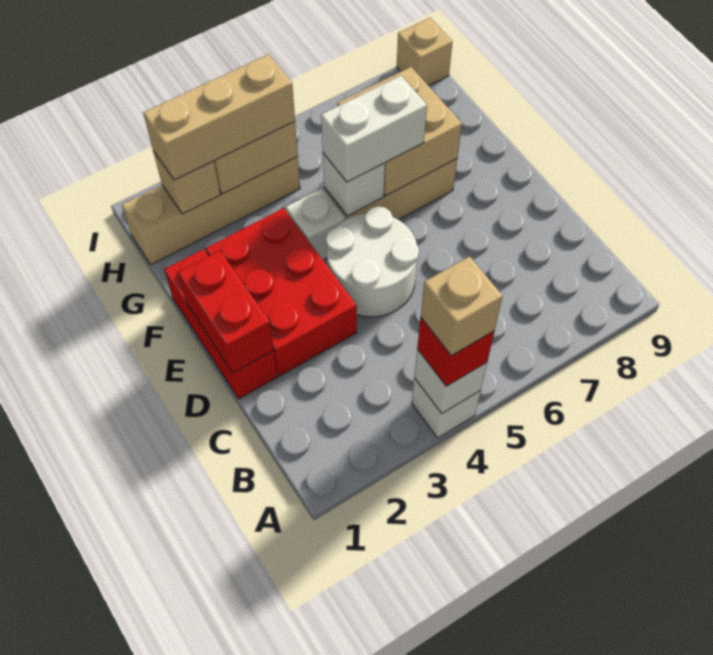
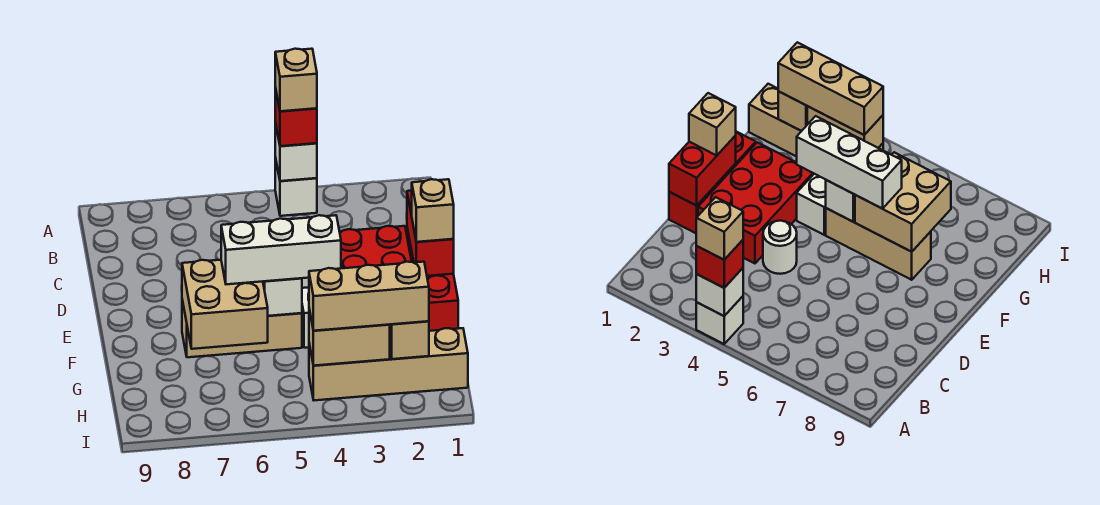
white round brick D4:E5 level 1 -> white round brick D4 level 1
white brick F5:F6 level 3 -> white brick F4:F6 level 3
tan brick I9 level 1 -> tan brick E1 level 3

